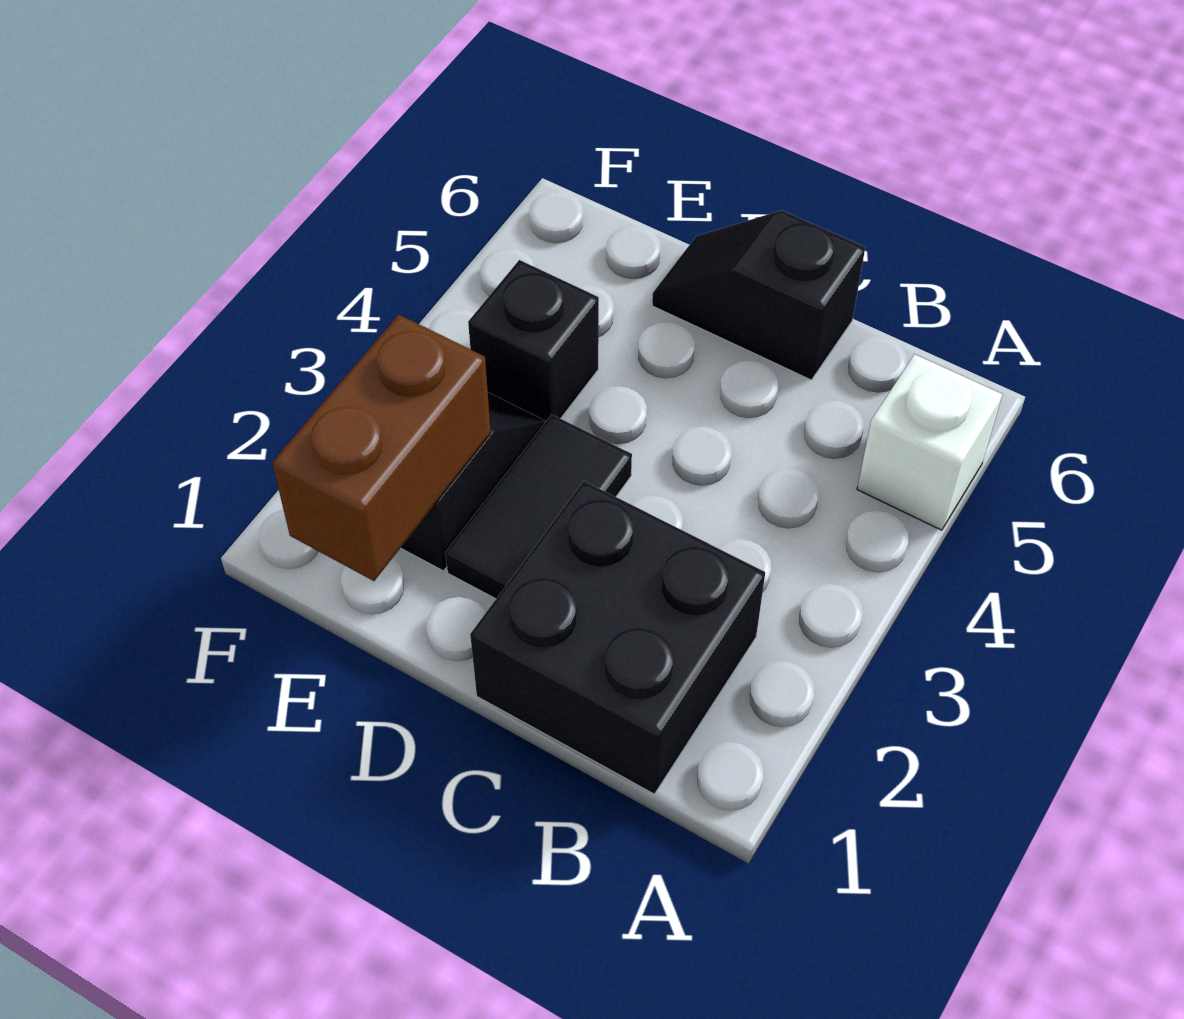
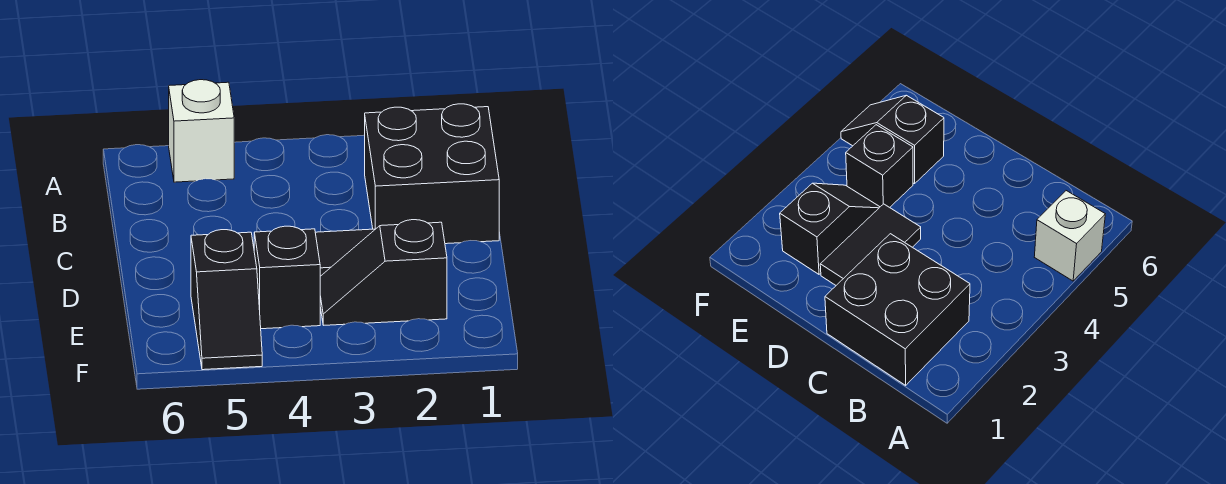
black slope C6:D6 level 1 top C -> black slope E5:F5 level 1 top E
brown brick E1:E2 level 2 -> none

